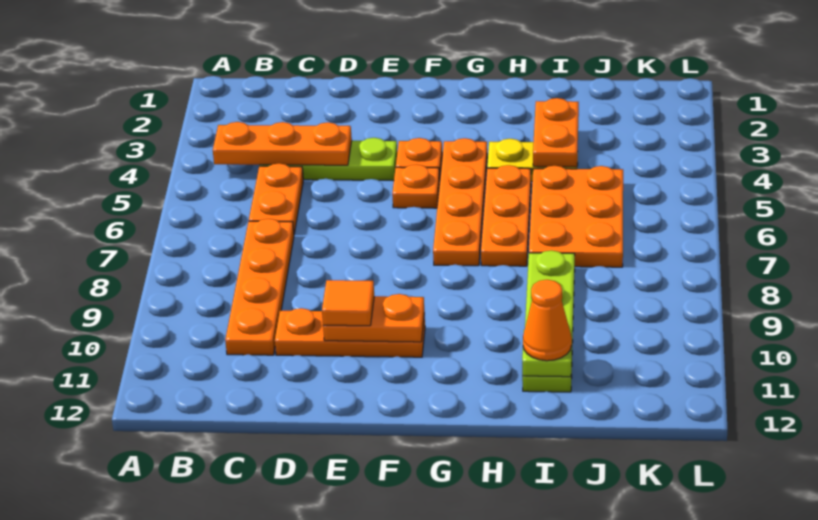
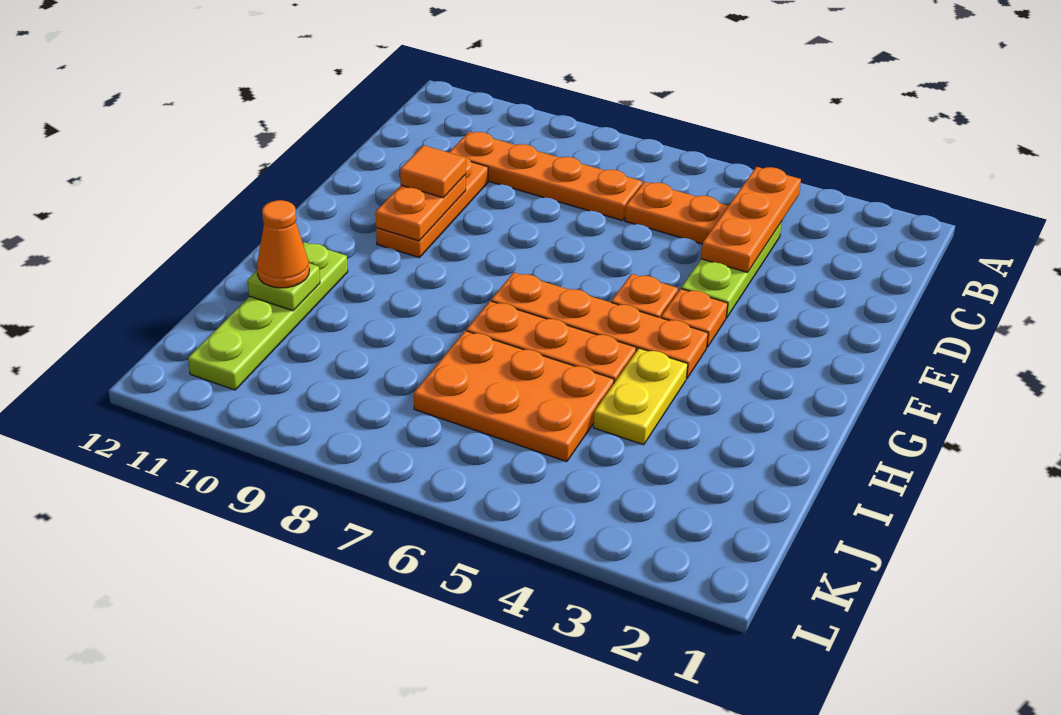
orange plate I3:I4 level 2 -> none
lime plate I8:I11 level 1 -> lime plate H11:K11 level 1

